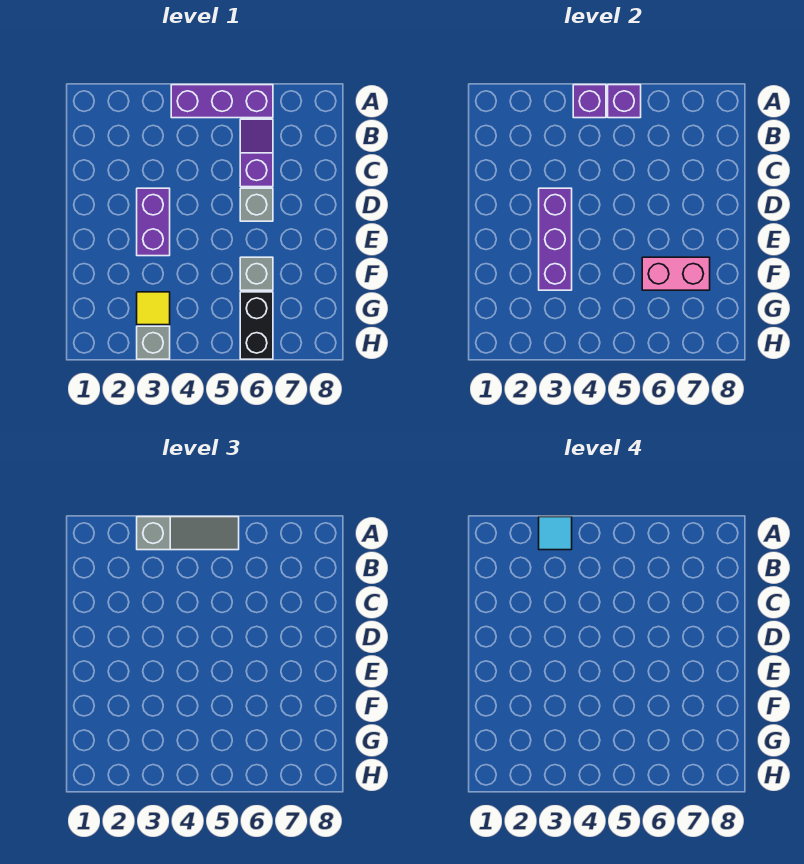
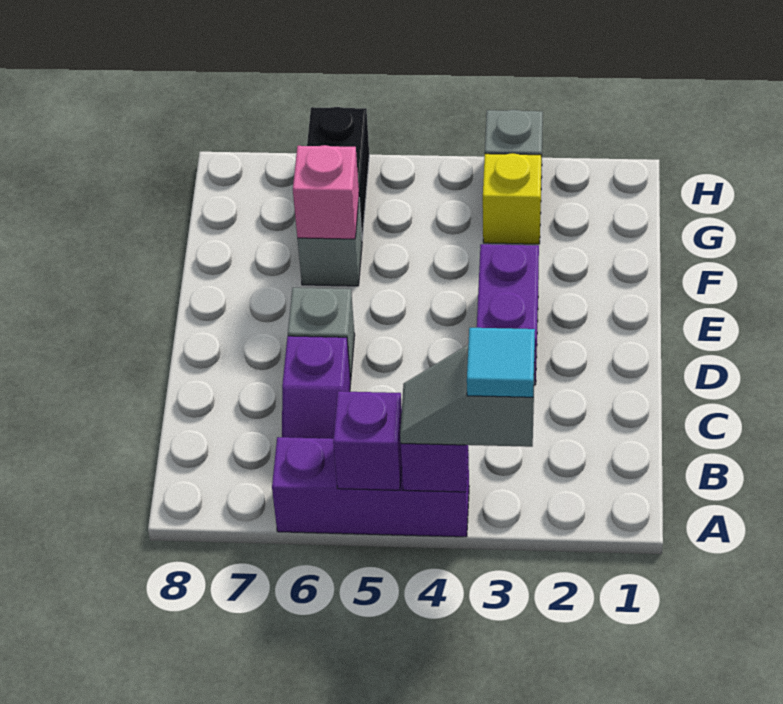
grey slope A3:A5 level 3 top 3 -> grey slope A3:A4 level 3 top 3
purple brick D3:F3 level 2 -> none
pink brick F6:F7 level 2 -> pink brick F6 level 2
yellow tile G3 level 1 -> yellow brick G3 level 1

